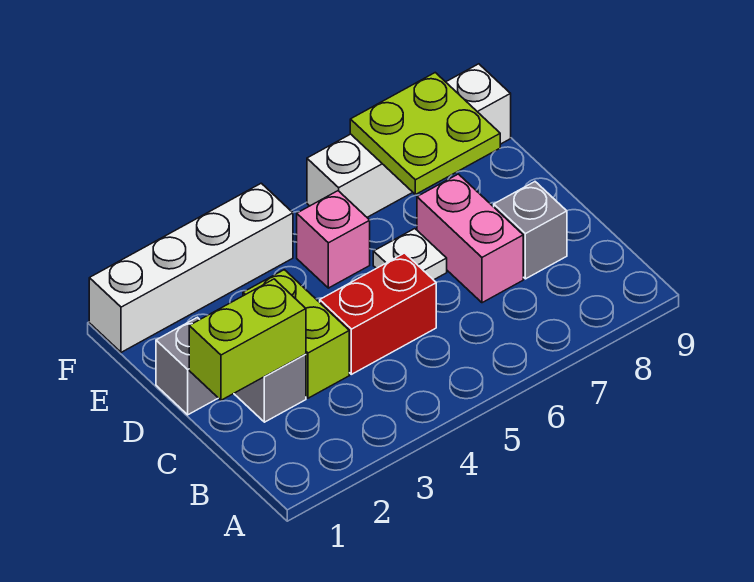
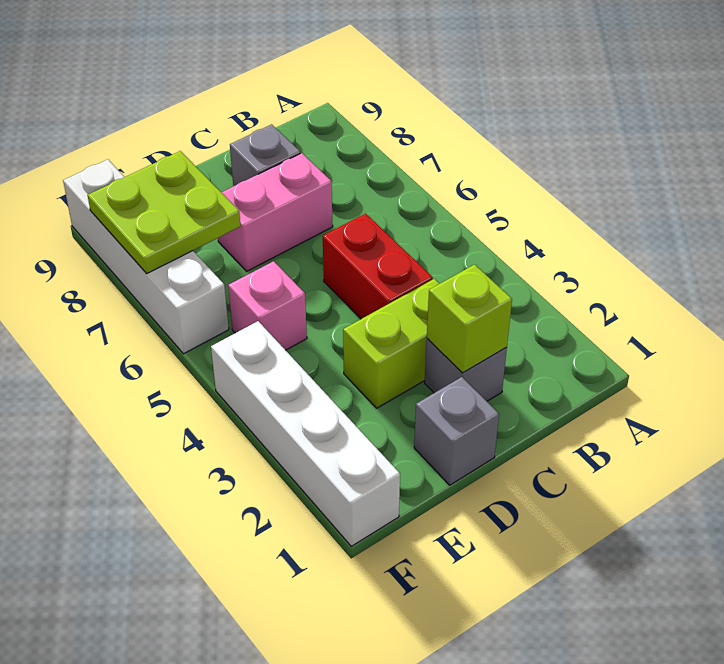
lime brick C1:C2 level 2 -> lime brick C2 level 2
white plate D6 level 1 -> none

